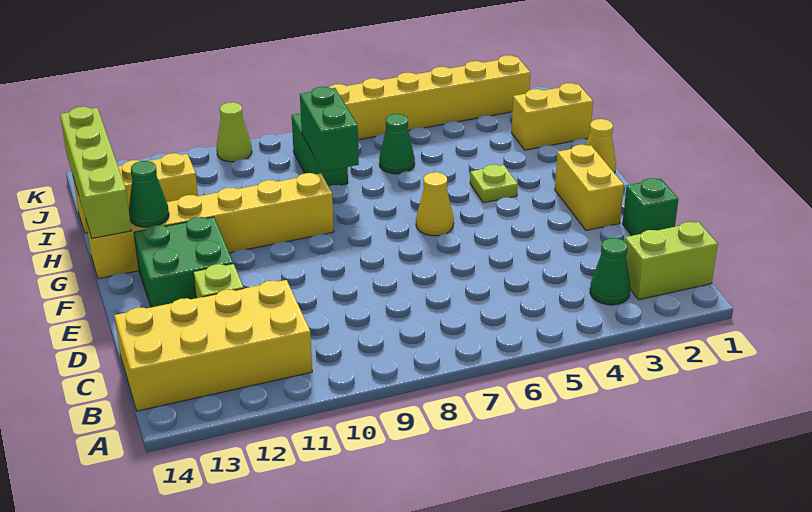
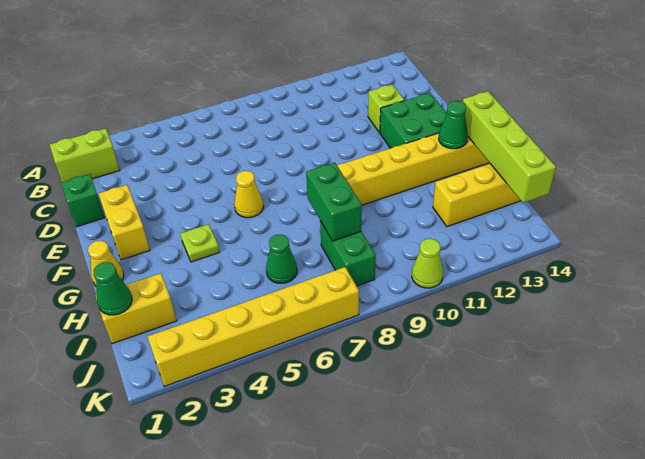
green cone B3 level 1 -> green cone I1 level 2
yellow brick B11:C14 level 1 -> none

